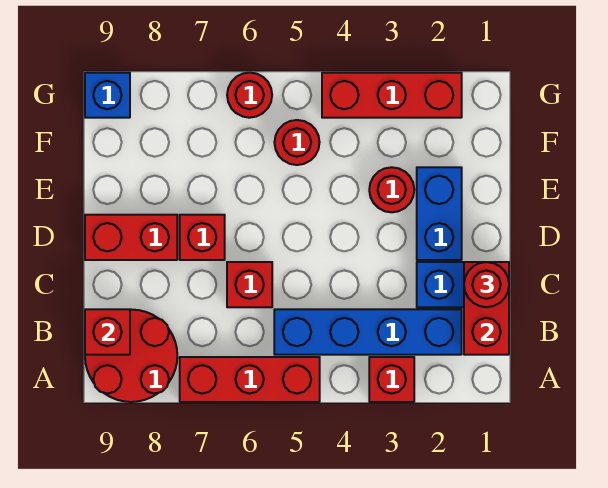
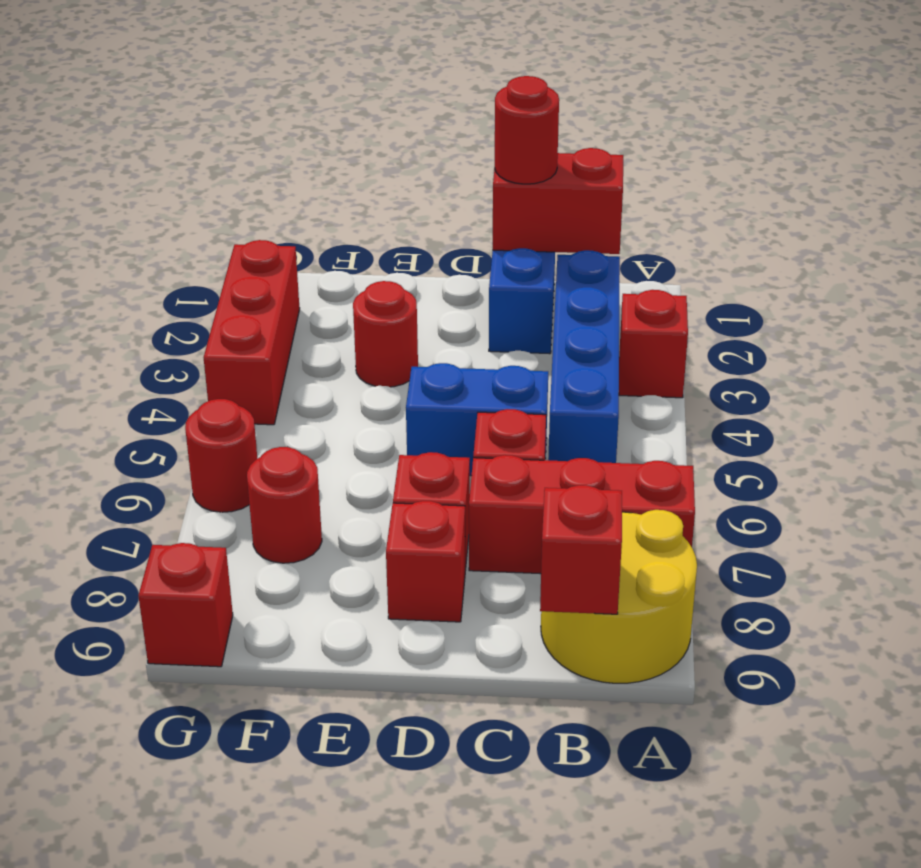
red brick A5:A7 level 1 -> red brick A7:C7 level 1
red round brick A8:B9 level 1 -> yellow round brick A8:B9 level 1
blue brick D2:E2 level 1 -> blue brick C5:D5 level 1
red brick D8:D9 level 1 -> red brick D8 level 1
red round brick F5 level 1 -> red round brick F7 level 1
blue brick G9 level 1 -> red brick G9 level 1

